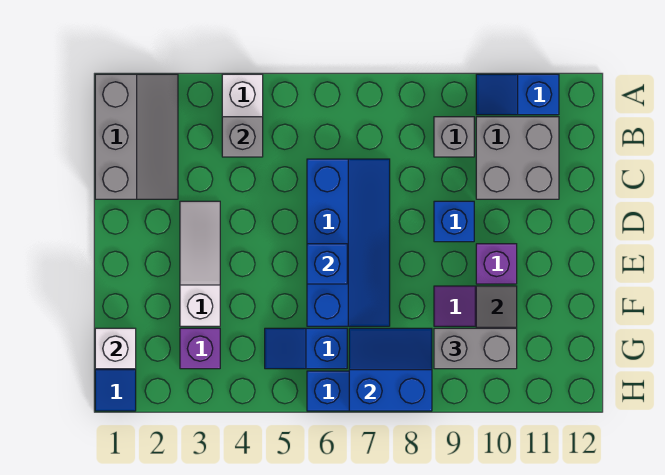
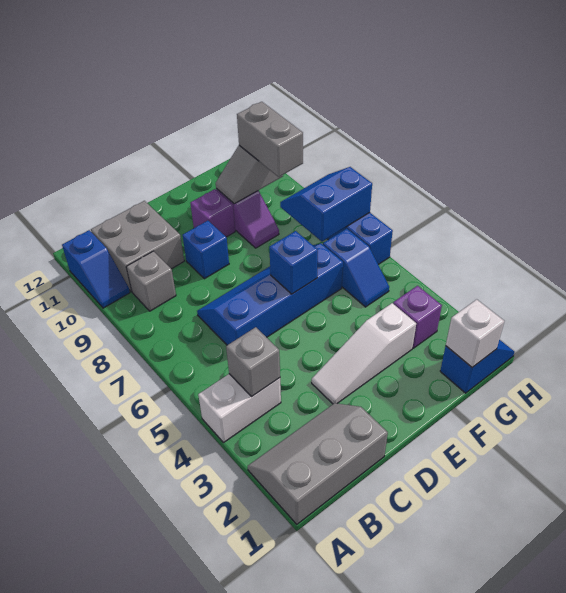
blue slope G7:H8 level 2 top H -> blue slope G7:H8 level 2 top 7

